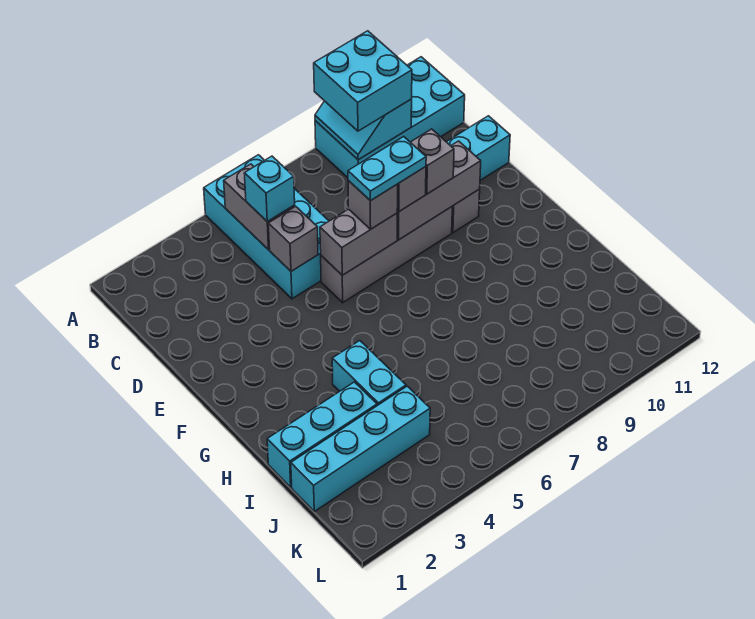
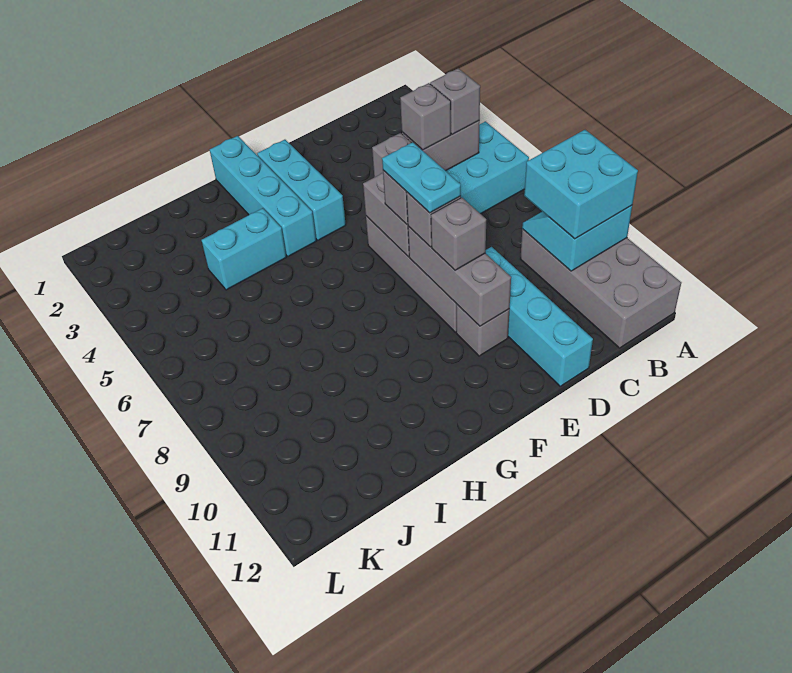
cyan brick A9:B12 level 1 -> grey brick A9:B12 level 1
none -> grey brick B5 level 3
cyan brick C5 level 3 -> grey brick C5 level 3
cyan brick I1:I3 level 1 -> cyan brick F2:F4 level 1
cyan brick J1:J4 level 1 -> cyan brick G1:G4 level 1

